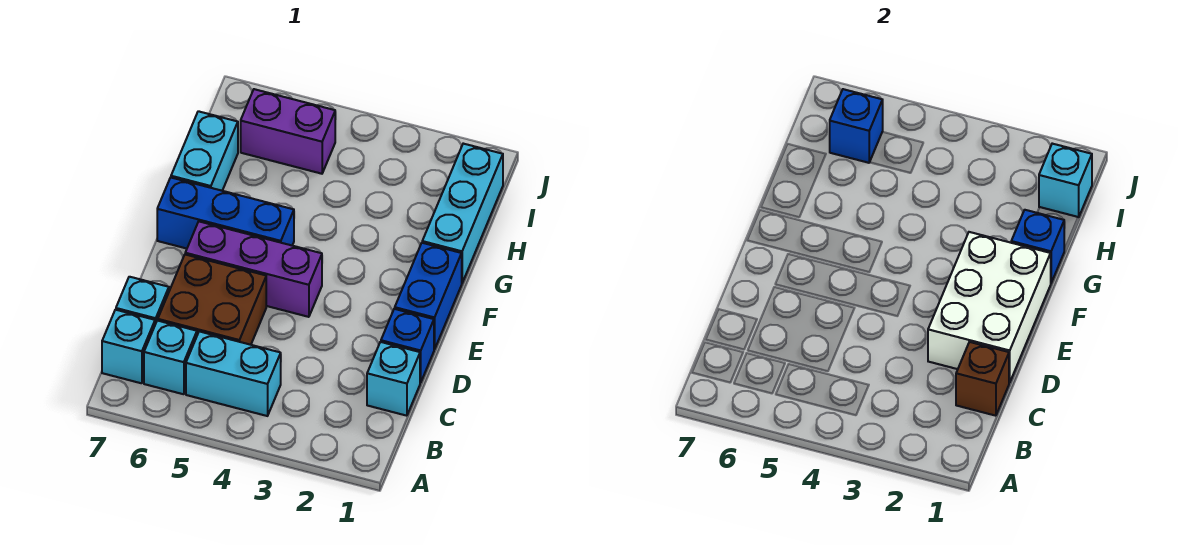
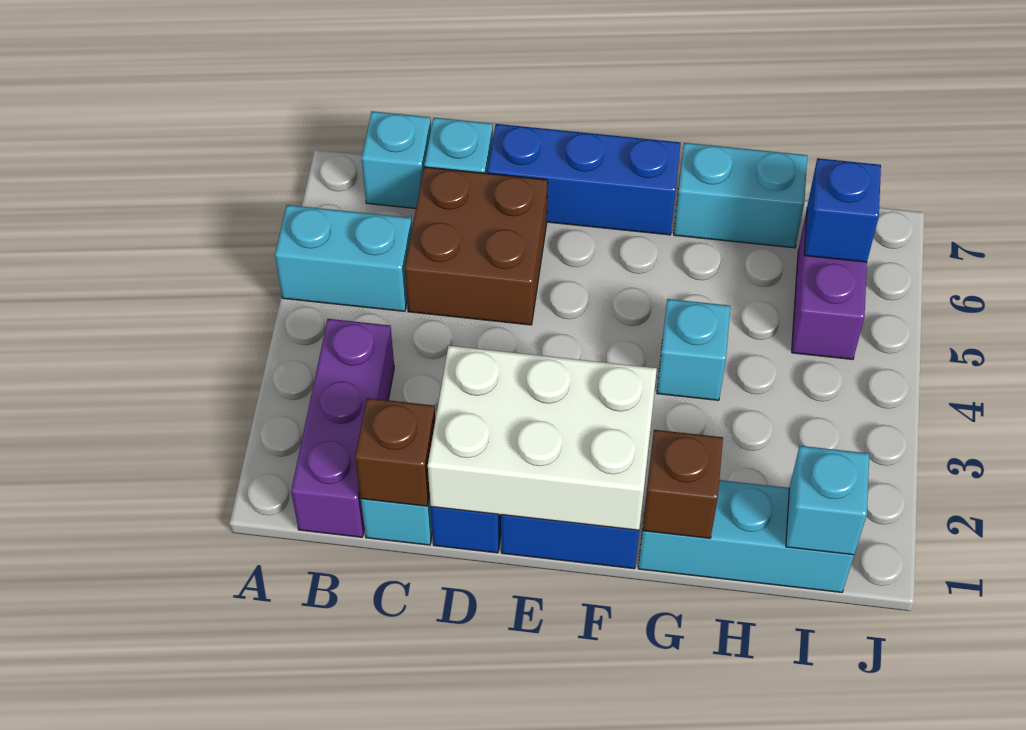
cyan brick B4:B5 level 1 -> cyan brick A5:B5 level 1
cyan brick B6 level 1 -> cyan brick G4 level 1
purple brick E4:E6 level 1 -> purple brick B1:B3 level 1
blue brick F5:F7 level 1 -> blue brick D7:F7 level 1
blue brick G1 level 2 -> brown brick G1 level 2

